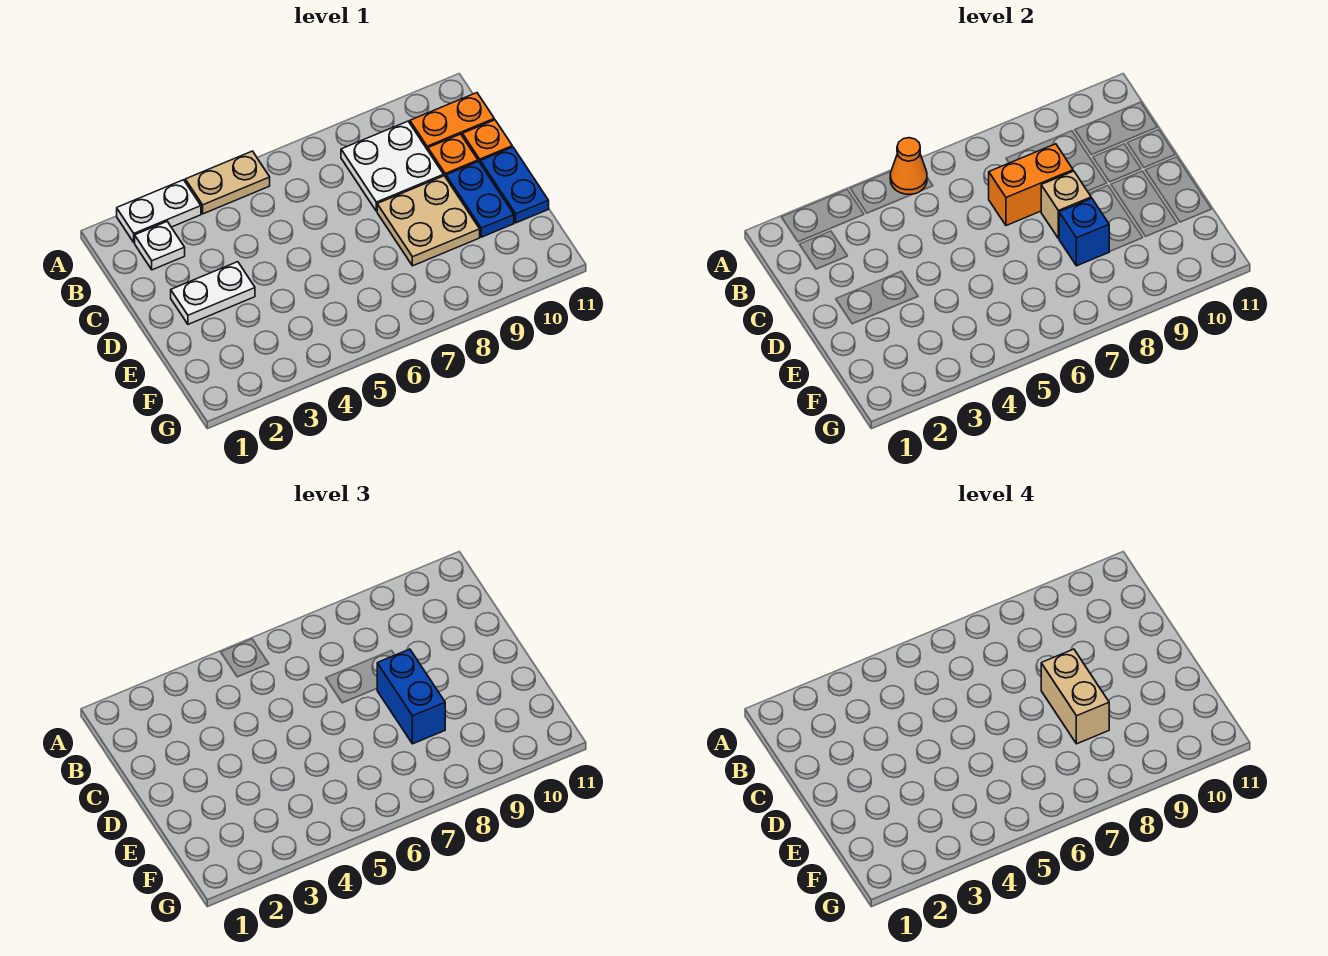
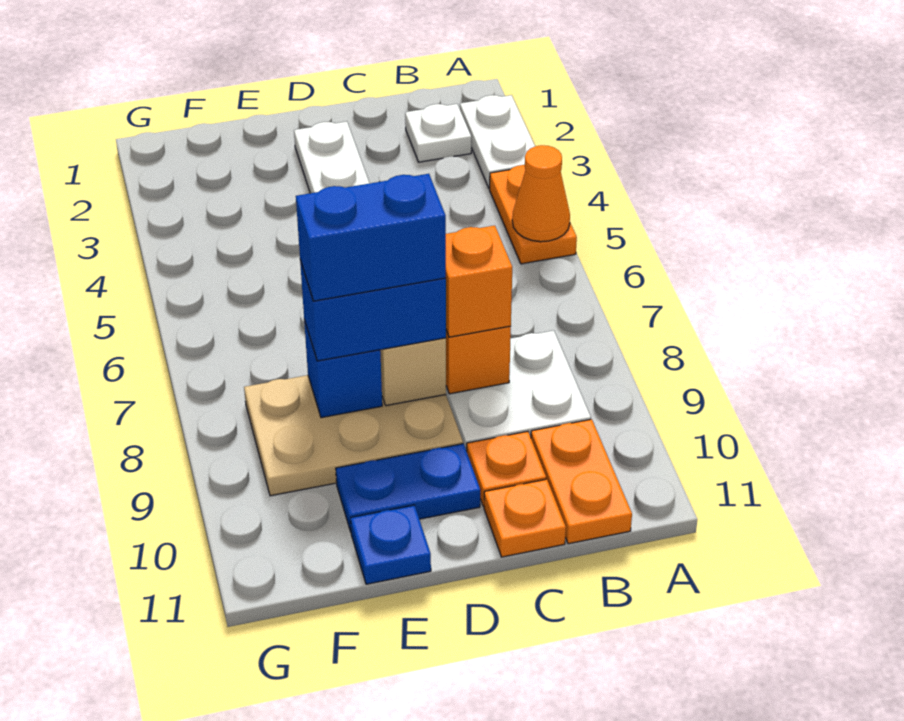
tan plate A4:A5 level 1 -> orange plate A4:A5 level 1
none -> orange brick C8 level 3
tan plate D8:E9 level 1 -> tan plate D8:F9 level 1
tan brick D8:E8 level 4 -> blue brick D8:E8 level 4
blue plate D11:E11 level 1 -> blue plate E11 level 1

